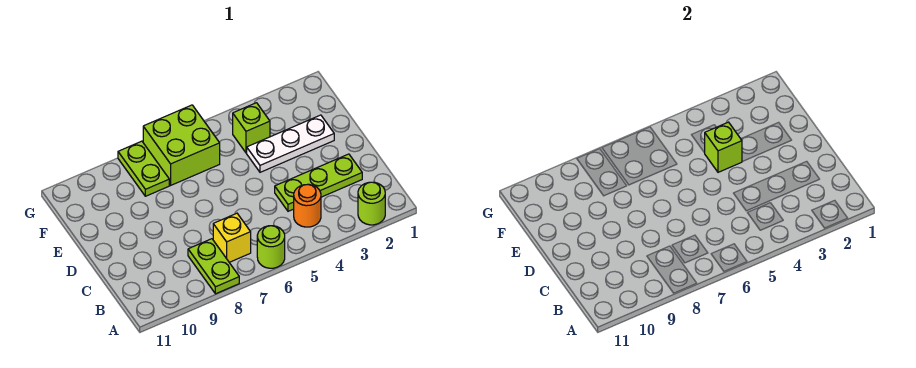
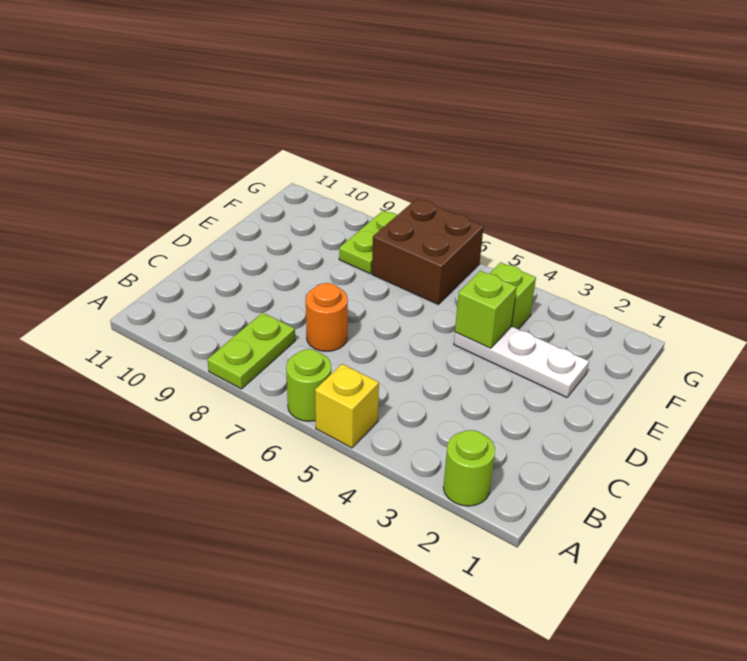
orange round brick B4 level 1 -> orange round brick C7 level 1
yellow brick B7 level 1 -> yellow brick A5 level 1
lime plate C2:C4 level 1 -> none
lime brick F6:G7 level 1 -> brown brick F6:G7 level 1

